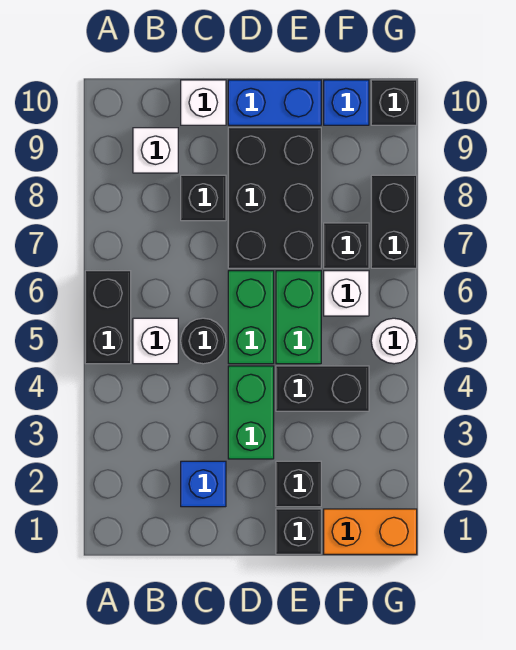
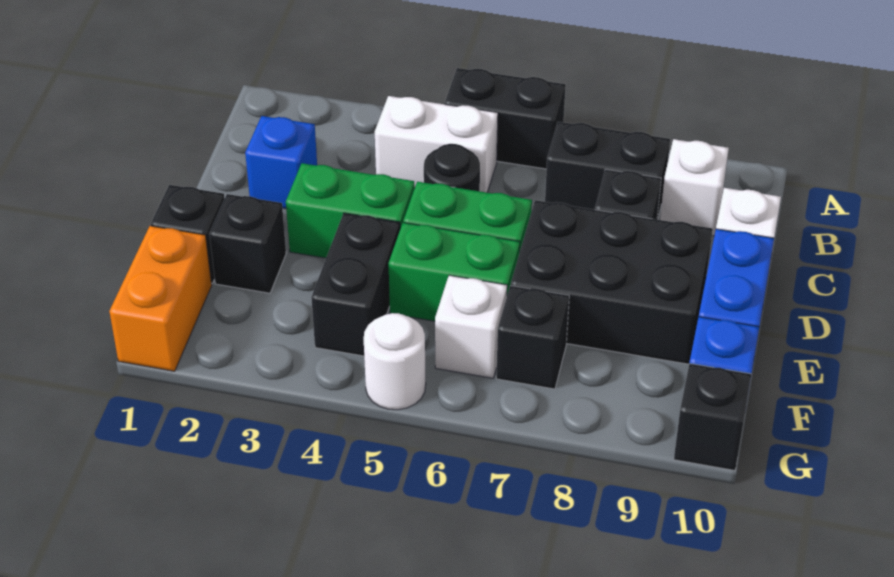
white brick B5 level 1 -> white brick B4:B5 level 1
black brick G7:G8 level 1 -> black brick B7:B8 level 1

